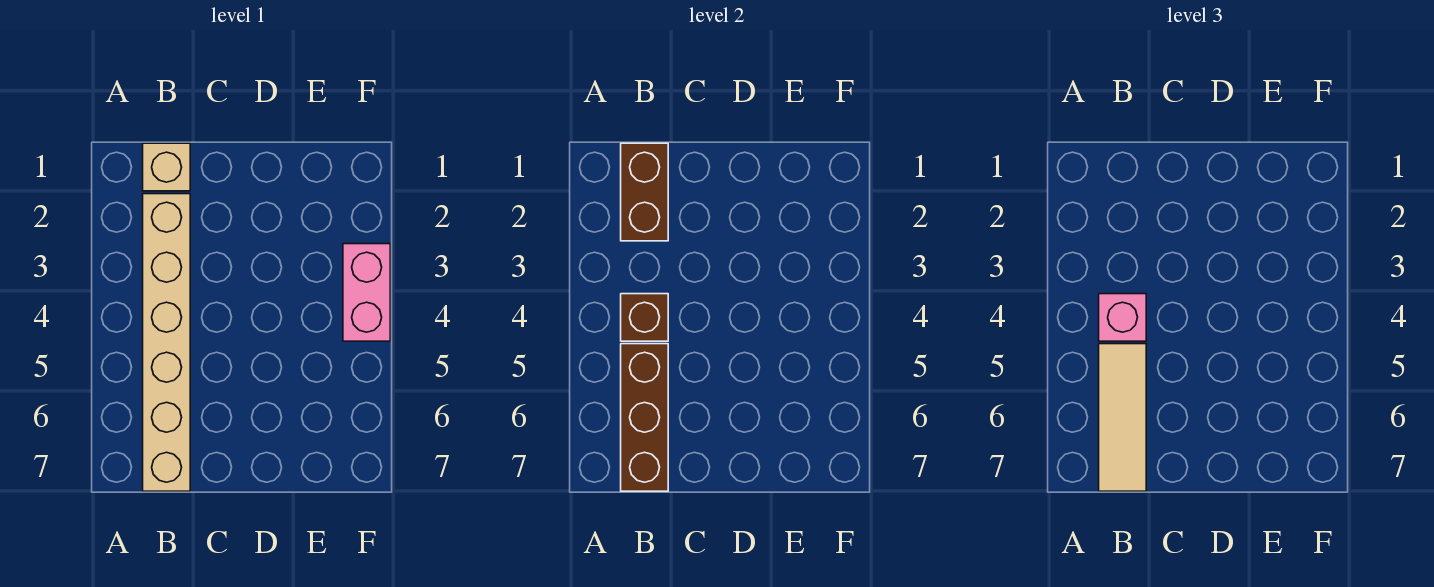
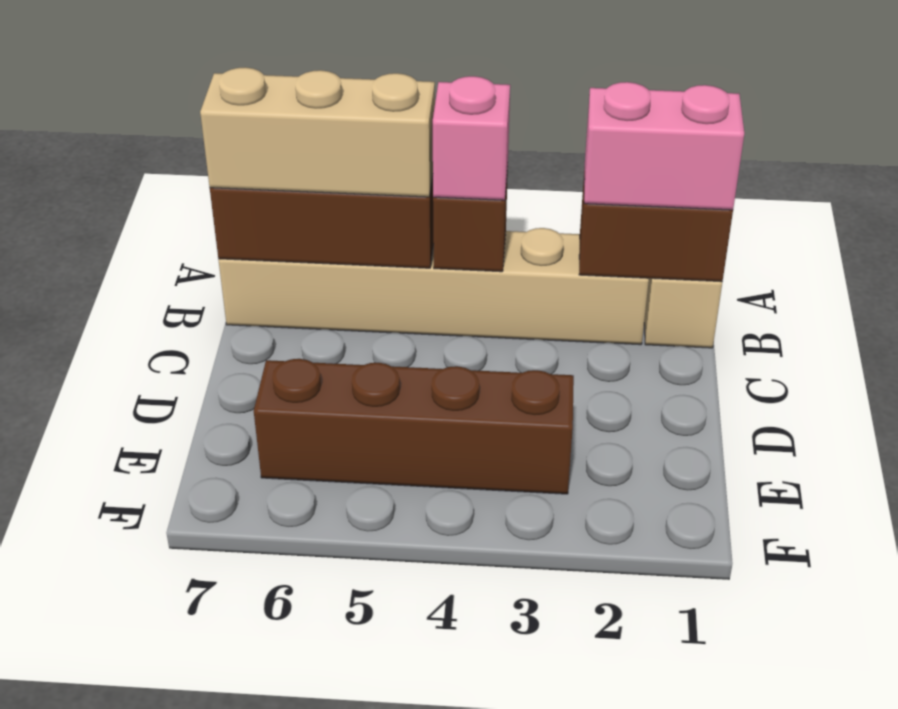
tan tile B5:B7 level 3 -> tan brick B5:B7 level 3
none -> brown brick E3:E6 level 1
pink brick F3:F4 level 1 -> pink brick B1:B2 level 3

